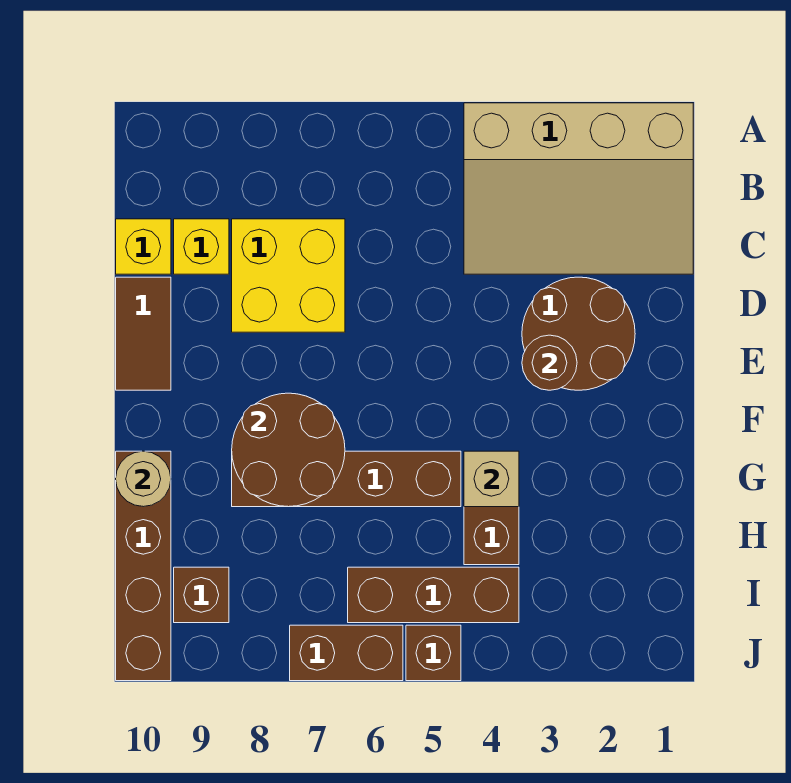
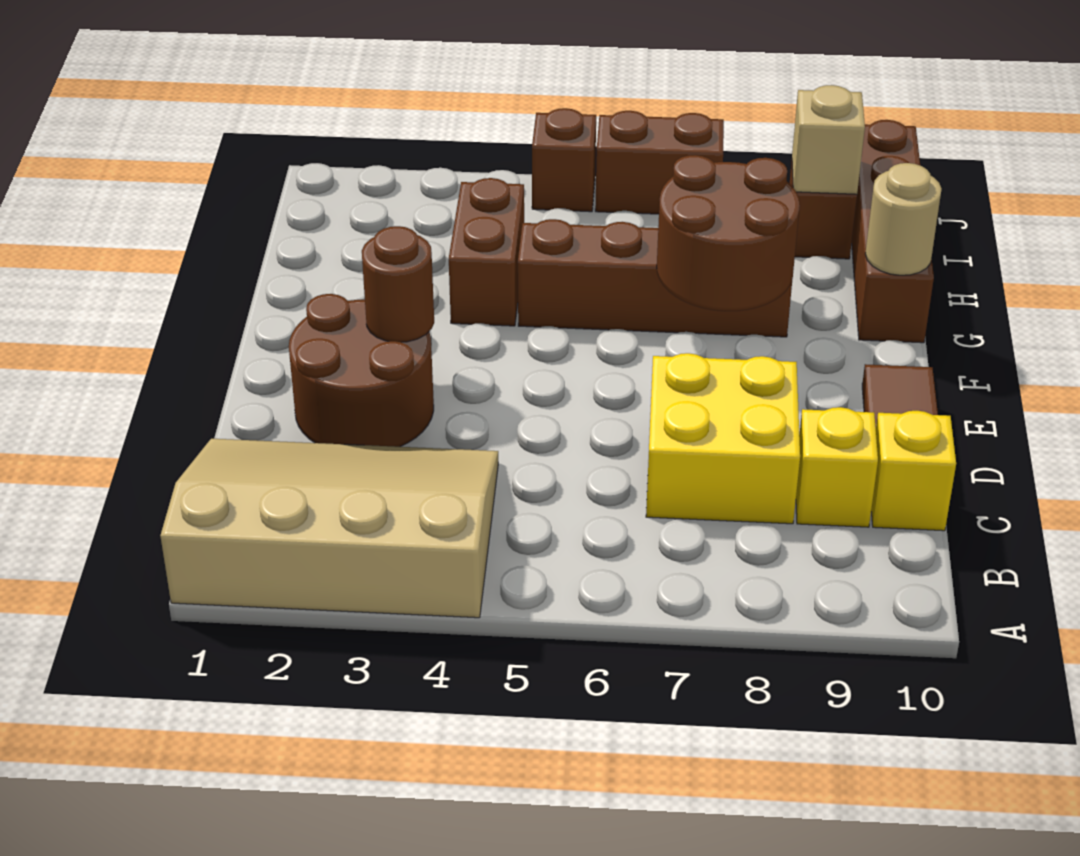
tan brick G4 level 2 -> tan brick I9 level 2
brown brick I4:I6 level 1 -> none

